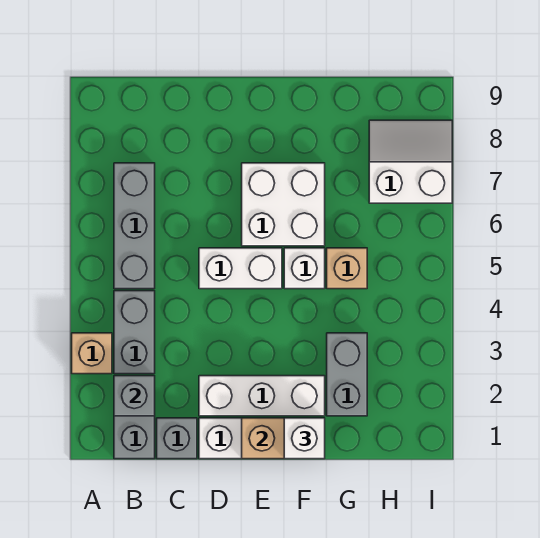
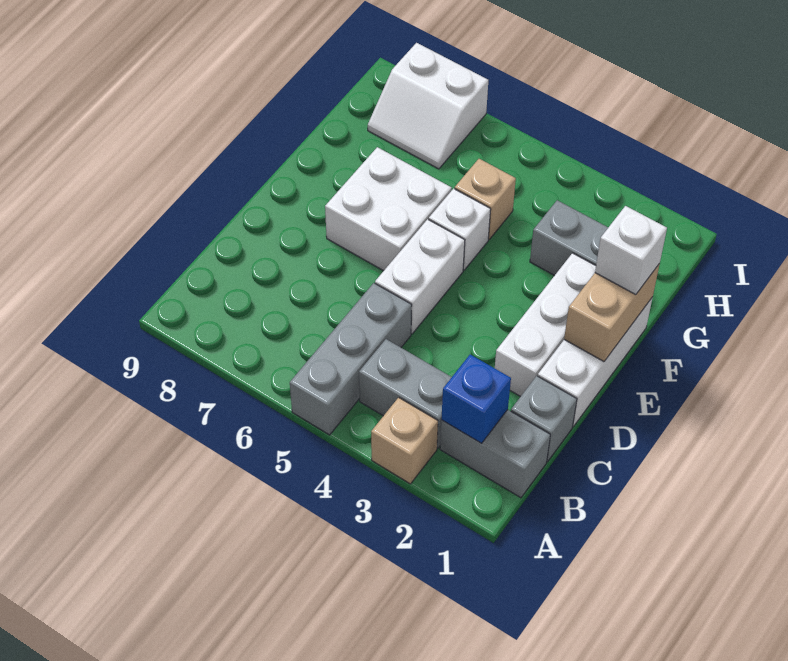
grey brick B2 level 2 -> blue brick B2 level 2
grey brick B5:B7 level 1 -> grey brick A5:C5 level 1
white slope H7:I8 level 1 top 7 -> white slope H7:I8 level 1 top I

